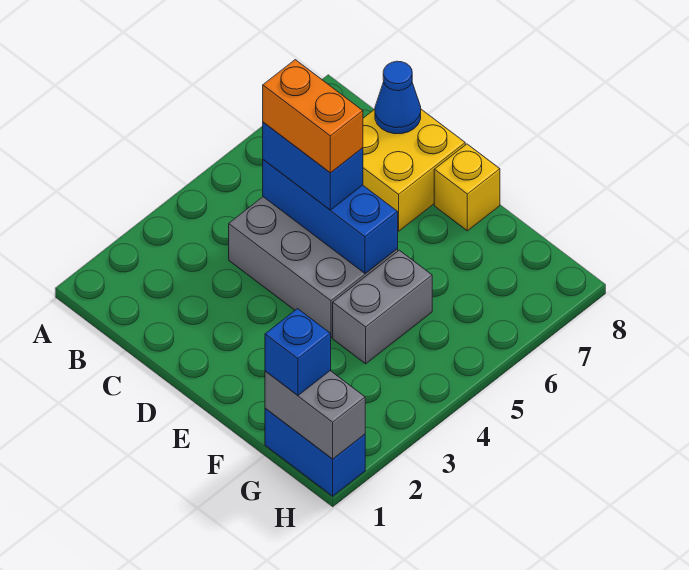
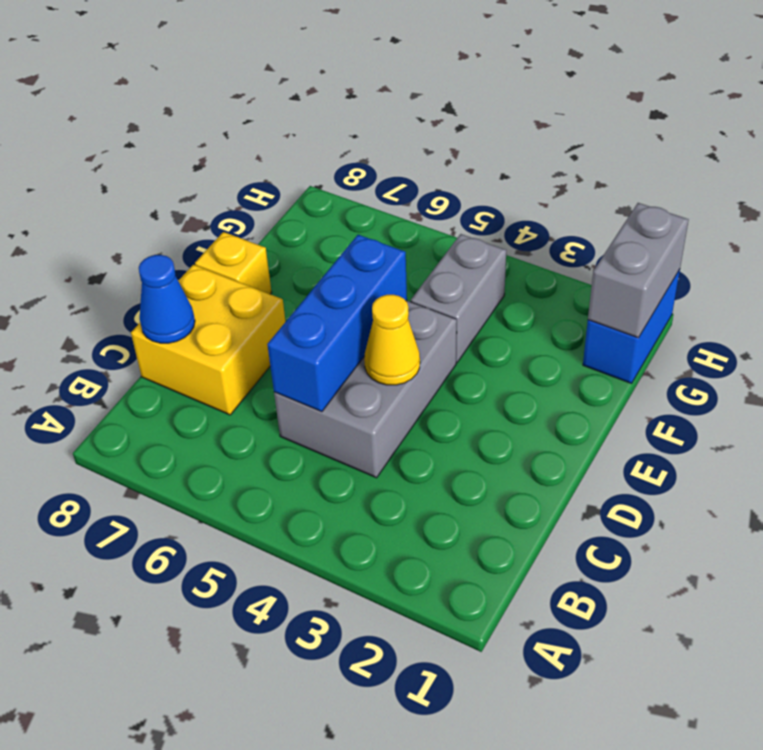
blue brick C5:D5 level 3 -> none
orange brick C5:D5 level 4 -> none
none -> yellow cone D4 level 2
grey brick F4:F5 level 1 -> grey brick F4:G4 level 1
blue brick G1 level 3 -> none

